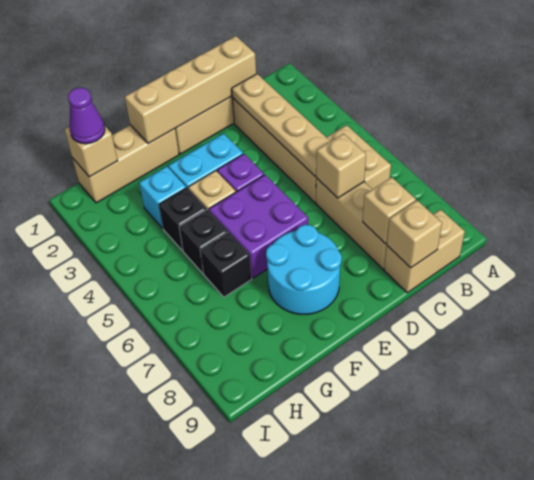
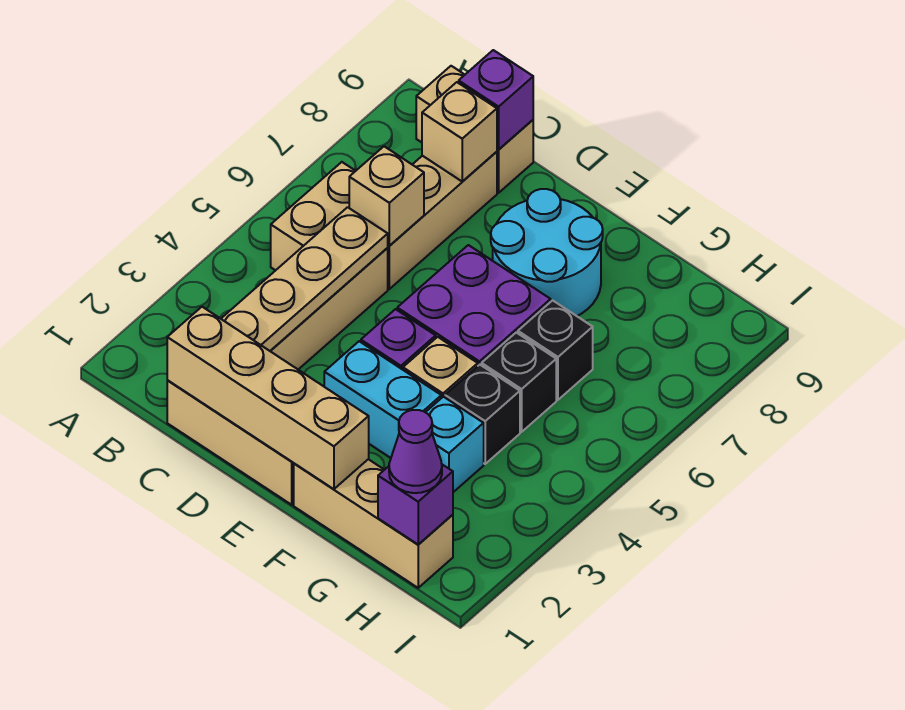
tan brick C9 level 2 -> purple brick C9 level 2
tan brick H1 level 2 -> purple brick H1 level 2

